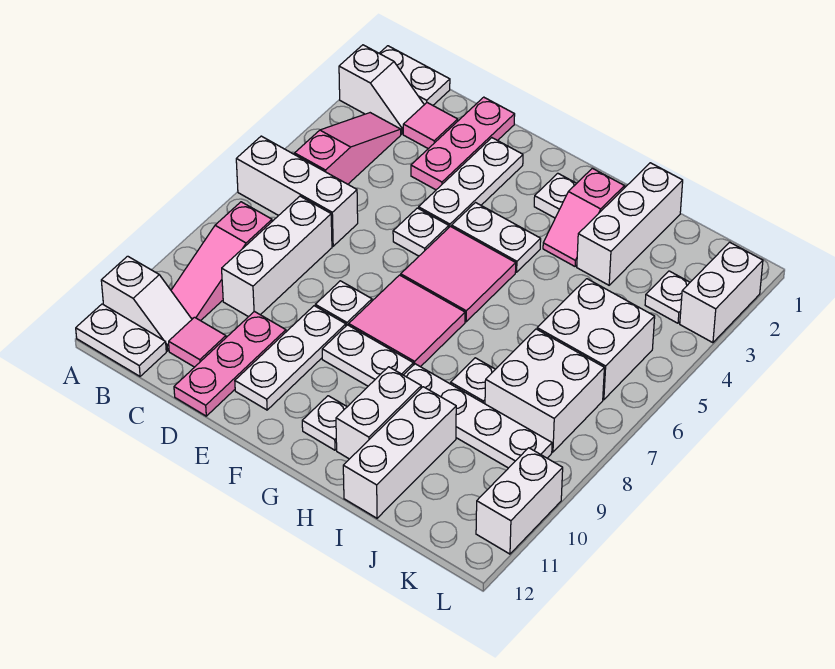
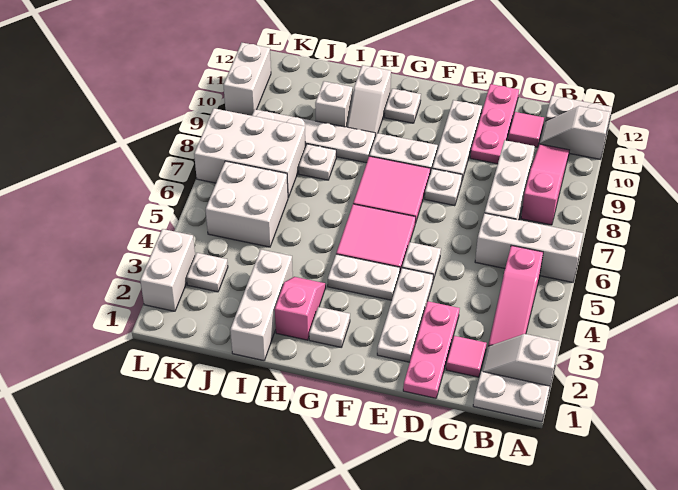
white brick H10:H11 level 1 -> white slope H10:H11 level 1 top 11
white brick I10:I12 level 1 -> white brick I10 level 1
white brick J7:K8 level 1 -> white brick J7:L8 level 1

